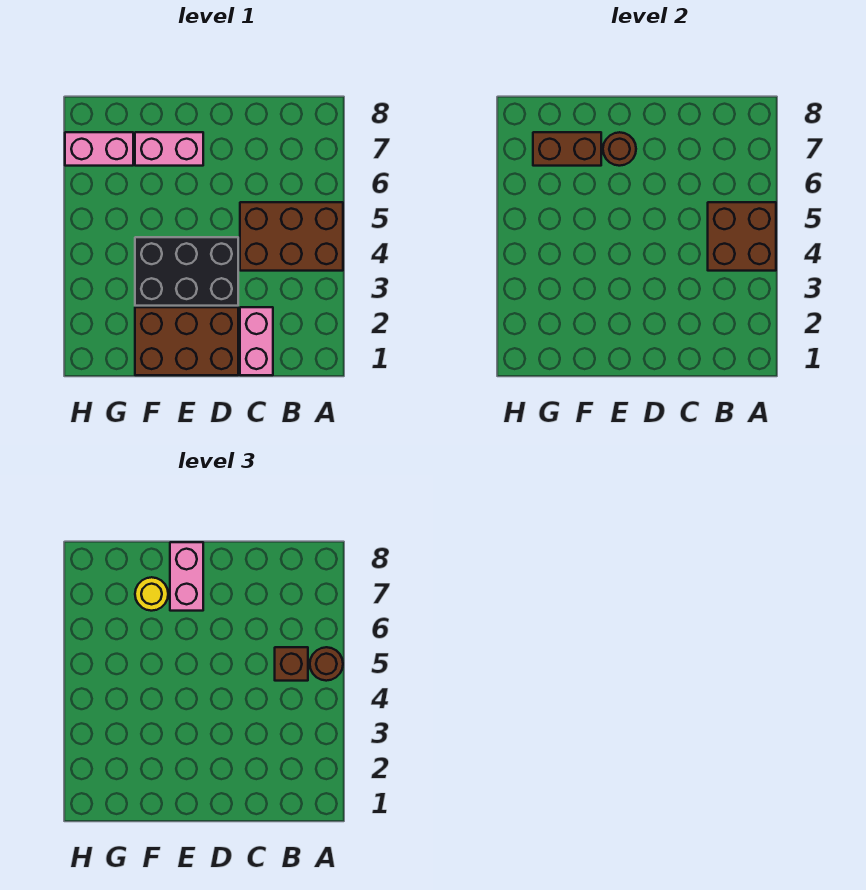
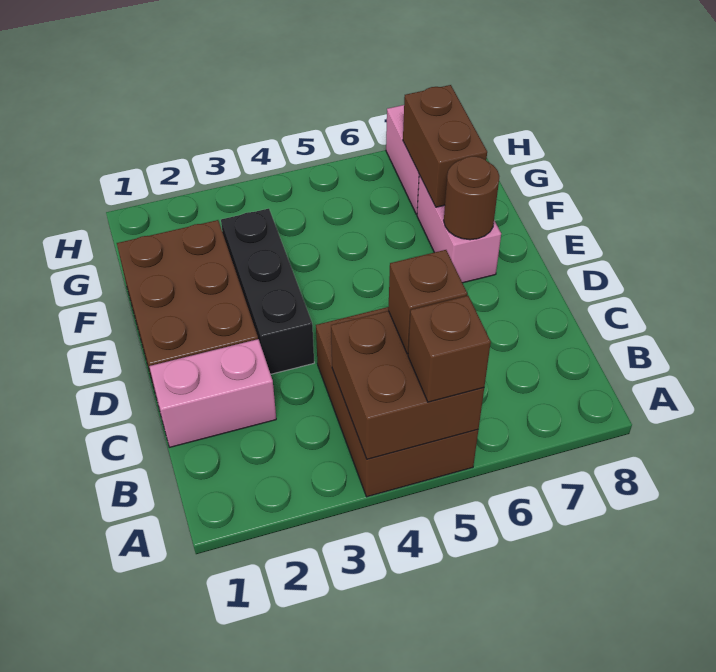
brown round brick A5 level 3 -> brown brick A5 level 3
black brick D3:F4 level 1 -> black brick D3:F3 level 1
pink brick E7:E8 level 3 -> none
yellow round brick F7 level 3 -> none

